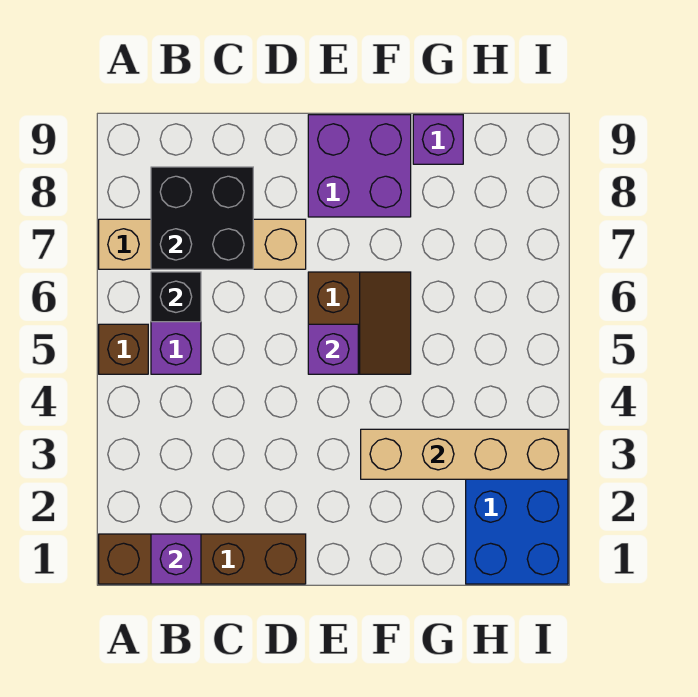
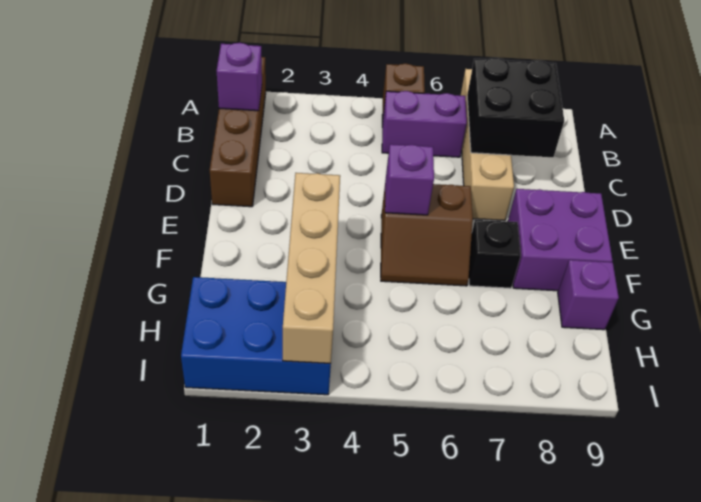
black brick B6 level 2 -> black brick F7 level 1

